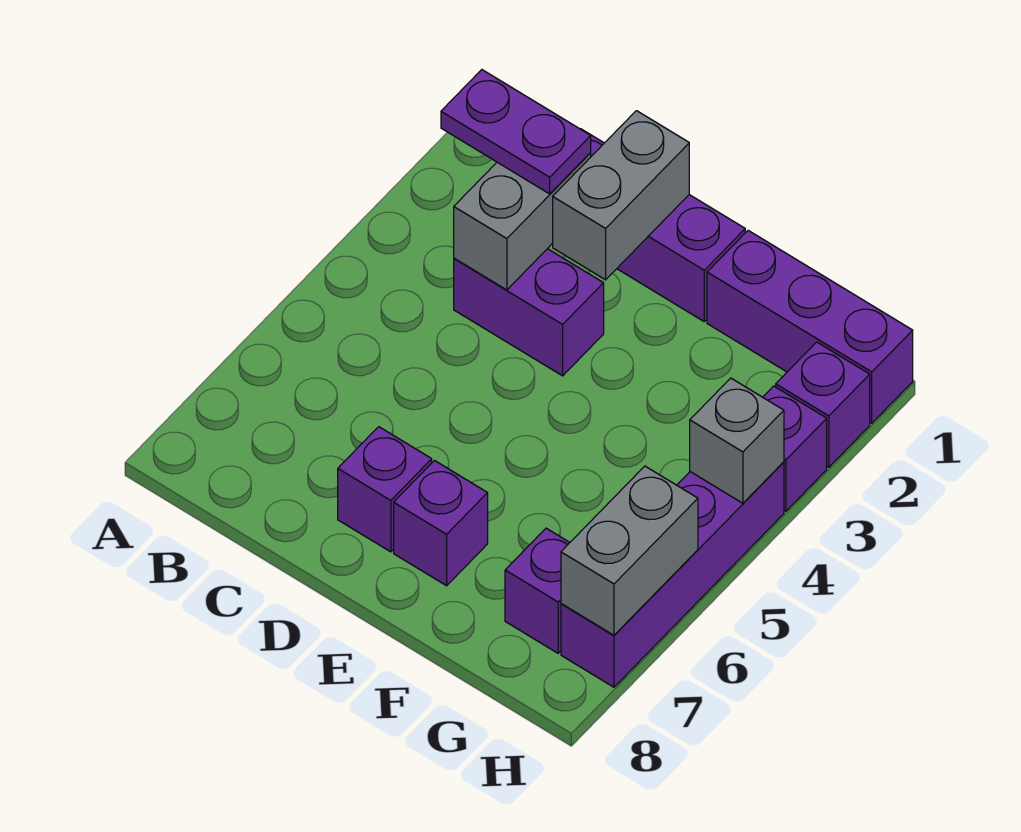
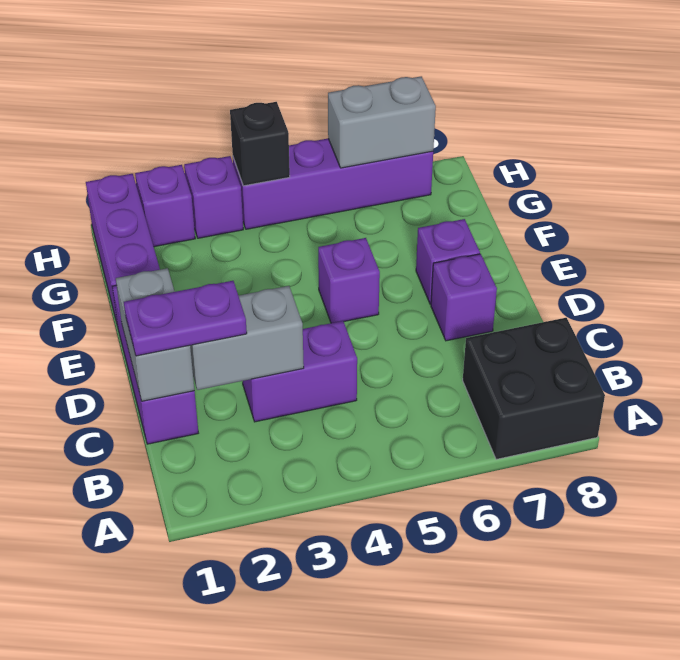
none -> black brick A7:B8 level 1
purple plate B2:C2 level 3 -> purple plate C1:C2 level 3
purple brick C3:D3 level 1 -> purple brick C3:C4 level 1
grey brick D1:D2 level 2 -> grey brick C1:D1 level 2
purple brick G7 level 1 -> purple brick E5 level 1
grey brick H4 level 2 -> black brick H4 level 2

